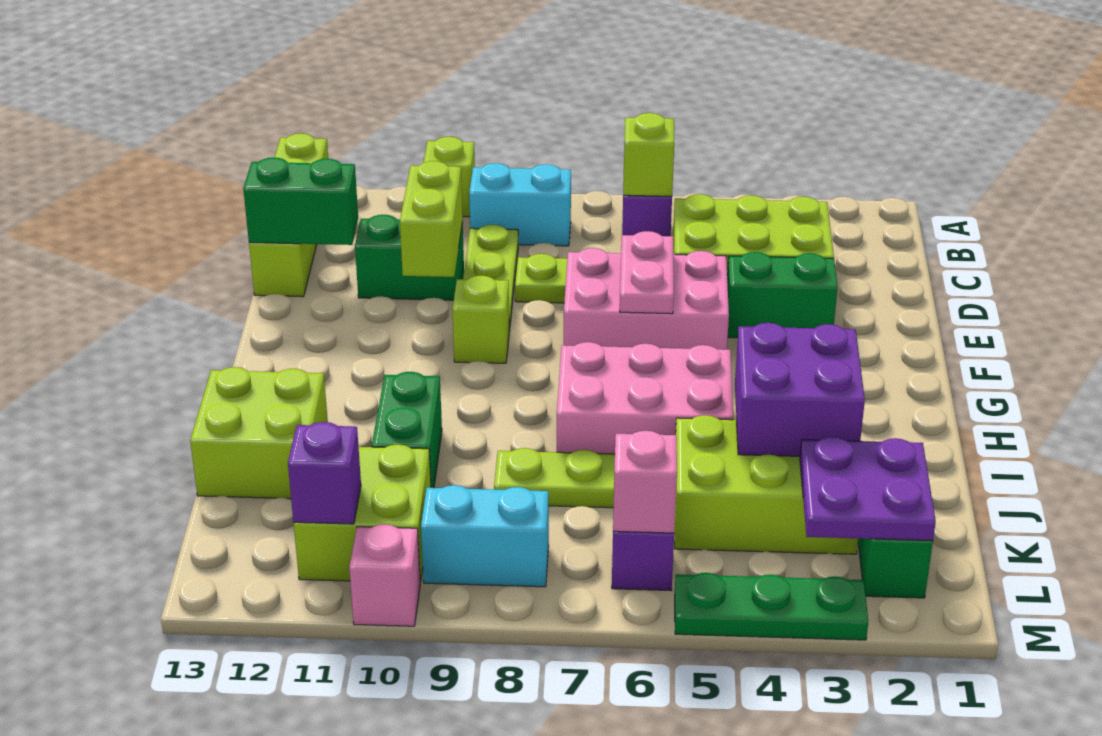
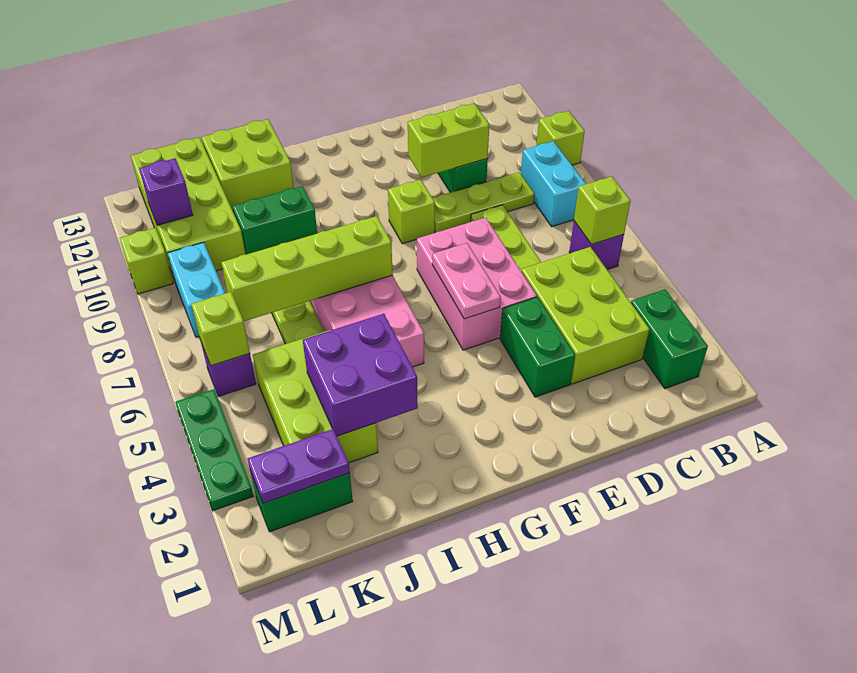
lime brick A13:D13 level 1 -> lime brick H7:K7 level 2
green brick D12:D13 level 2 -> green brick B2:B3 level 1
pink plate E6:F6 level 2 -> pink plate F5:F6 level 2
purple plate K2:L3 level 2 -> purple plate K2:L2 level 2
lime brick K10:L11 level 1 -> lime brick K10:L13 level 1
pink brick L6 level 2 -> lime brick L6 level 2
pink brick M10 level 1 -> lime brick M10 level 1

